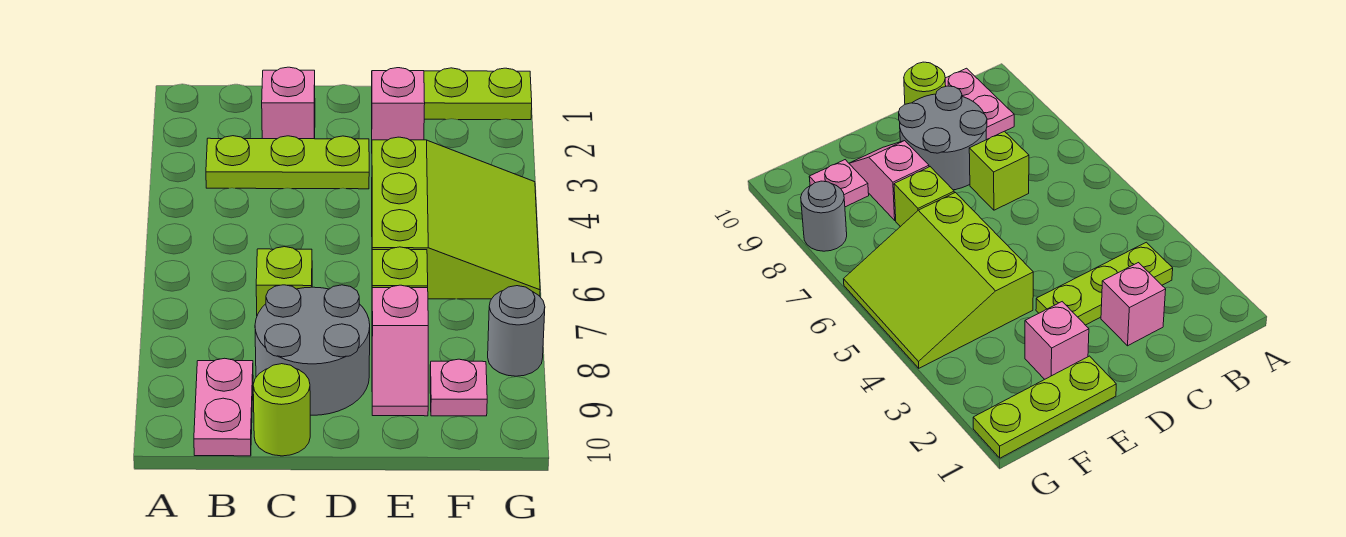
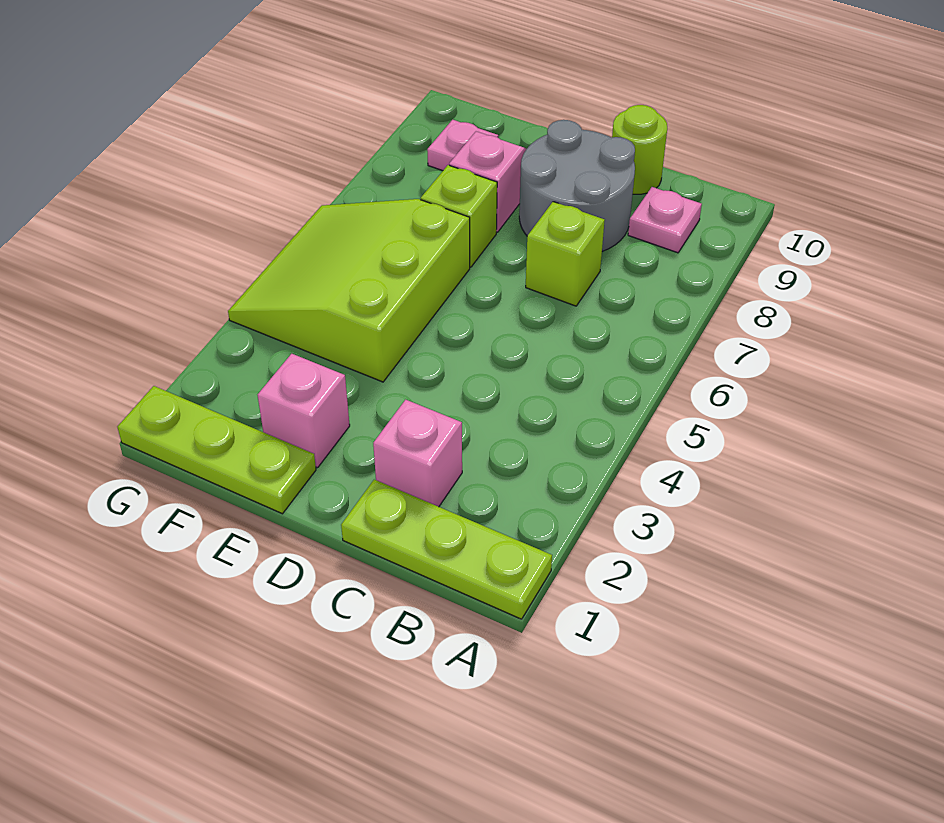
lime plate B3:D3 level 1 -> lime plate A1:C1 level 1
pink plate B9:B10 level 1 -> pink plate B9 level 1
grey round brick G8 level 1 -> none

